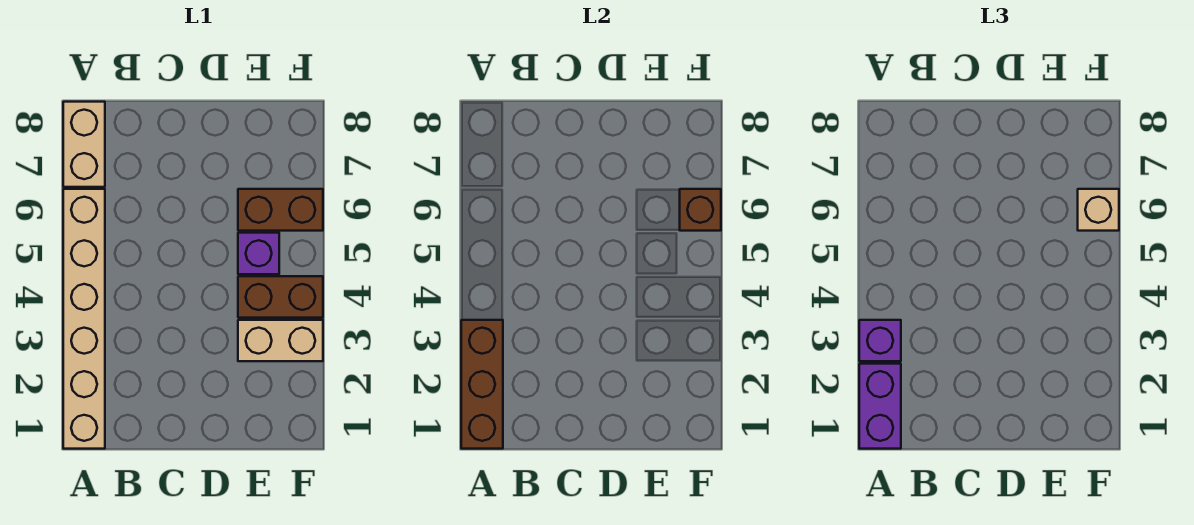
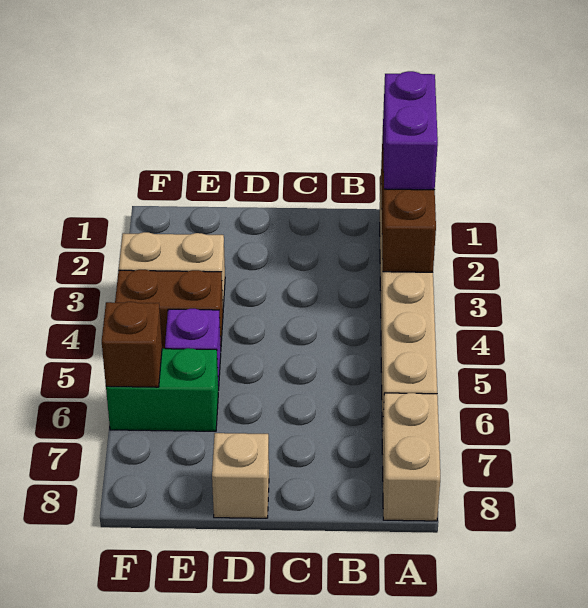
purple brick A3 level 3 -> none
brown brick E6:F6 level 1 -> green brick E6:F6 level 1
tan brick F6 level 3 -> tan brick D8 level 1

